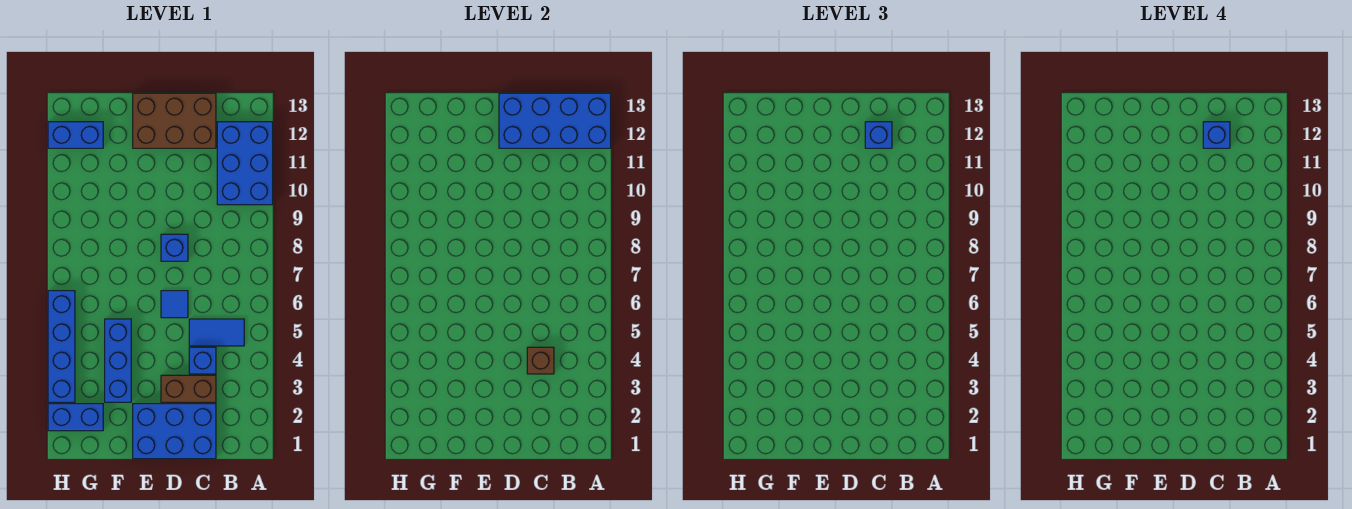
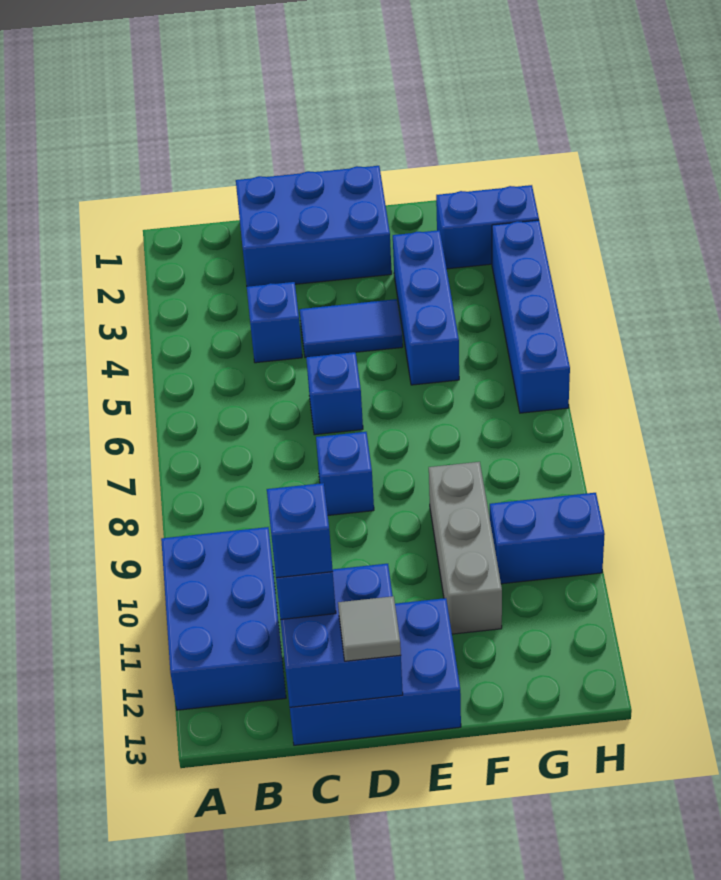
blue brick A12:D13 level 2 -> blue brick C12:D13 level 2
blue tile B5:C5 level 1 -> blue tile D4:E4 level 1
brown brick C3:D3 level 1 -> none
brown brick C4 level 2 -> none
brown brick C12:E13 level 1 -> blue brick C12:E13 level 1
blue tile D6 level 1 -> blue brick D6 level 1
none -> grey tile D13 level 3
none -> grey brick F9:F11 level 1
blue brick G12:H12 level 1 -> blue brick G10:H10 level 1

